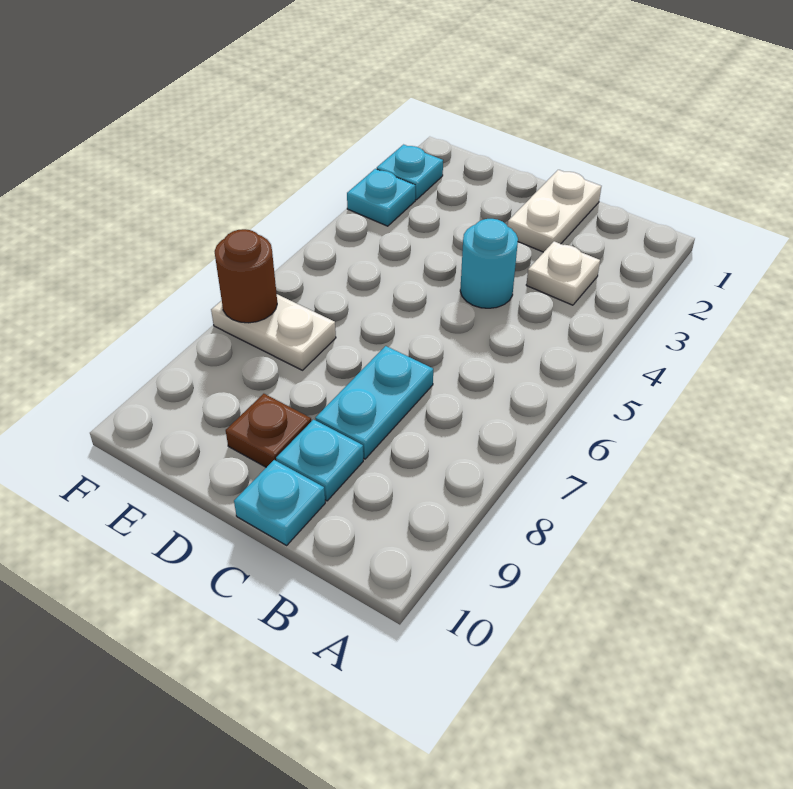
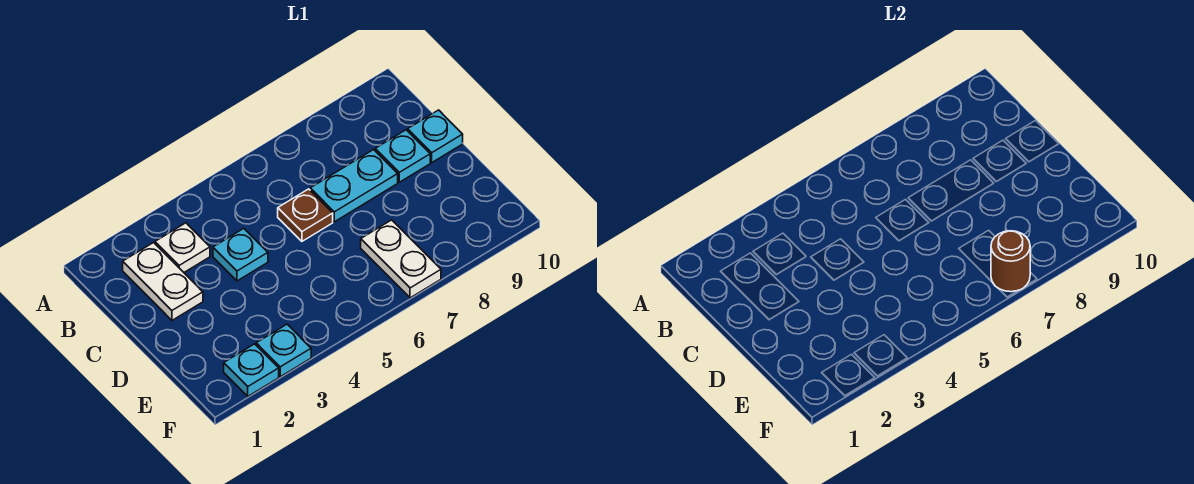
white plate C1:C2 level 1 -> white plate B2:C2 level 1
cyan round brick C4 level 1 -> cyan plate C4 level 1
brown plate D9 level 1 -> brown plate C6 level 1

